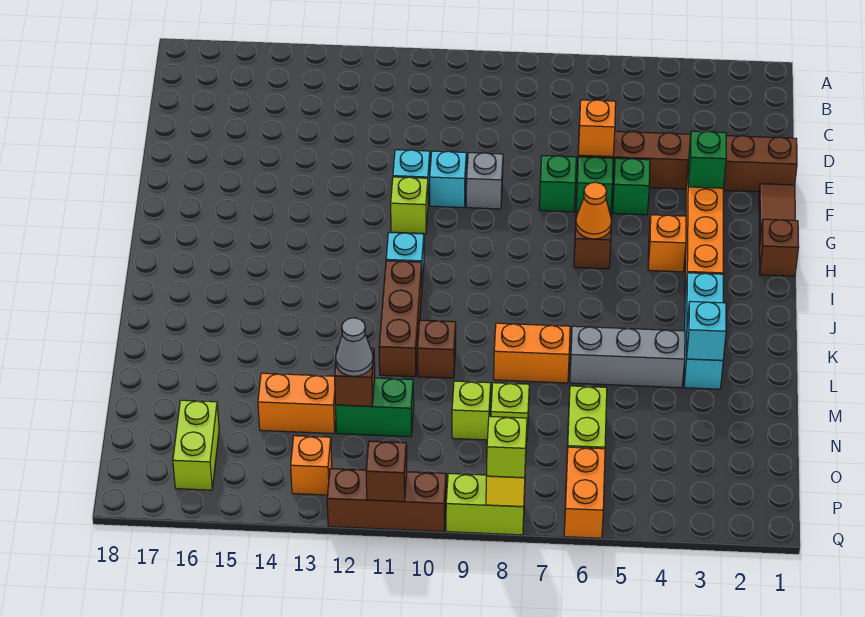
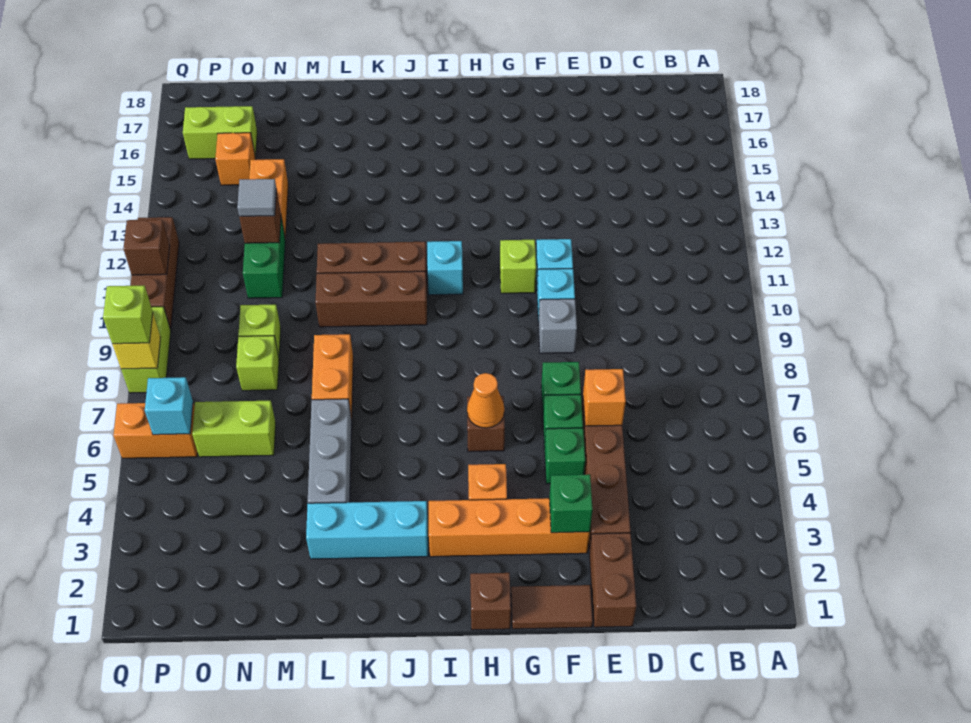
cyan brick L3 level 2 -> cyan brick P6 level 2
brown brick L10 level 1 -> brown brick J10:L10 level 1
grey cone N12 level 3 -> grey tile N12 level 3
orange brick P13 level 1 -> orange brick O15 level 1

